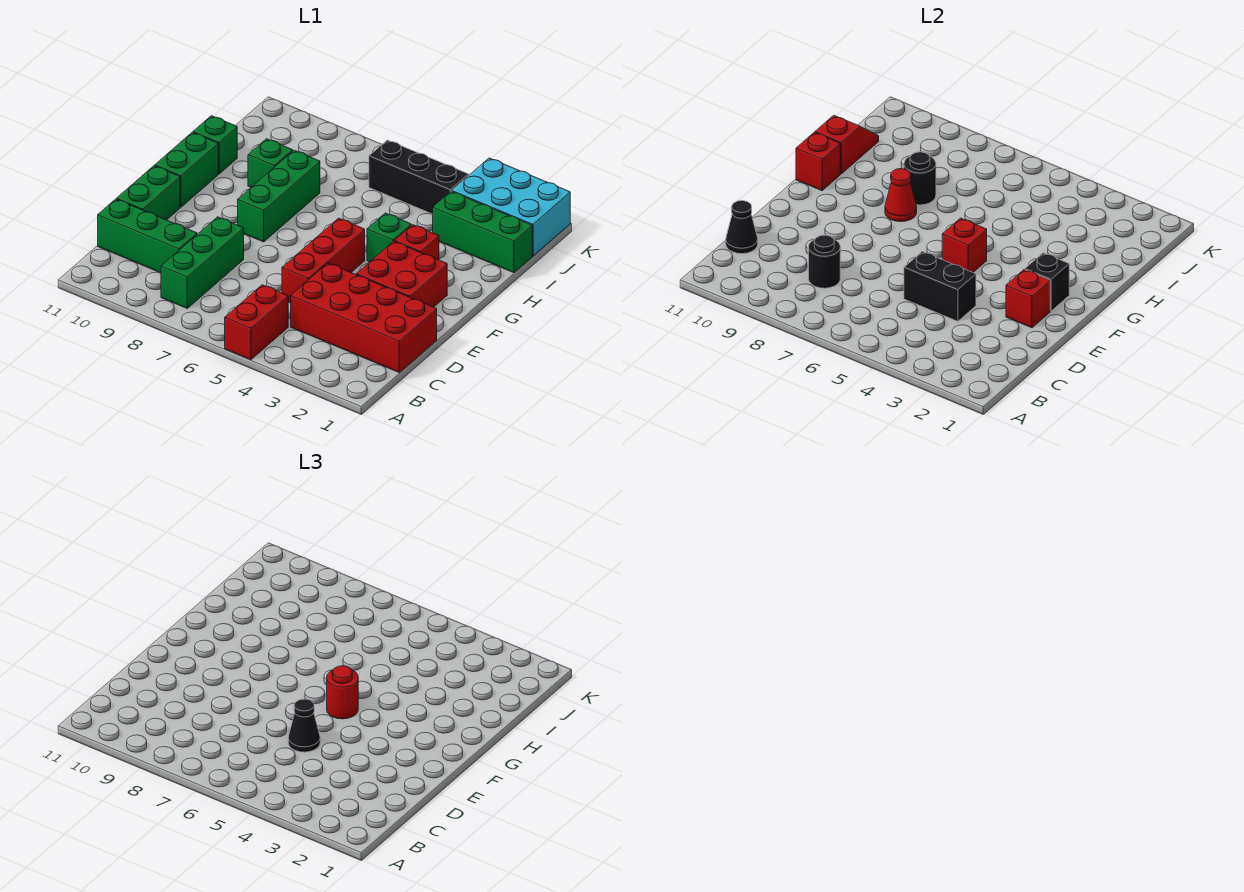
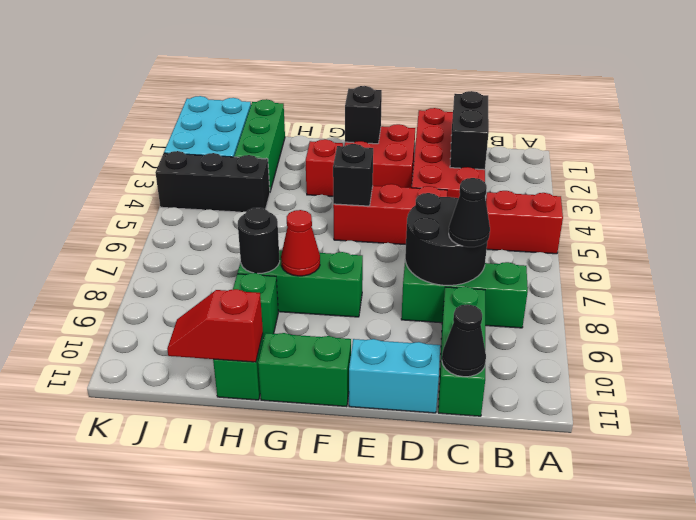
black round brick C8 level 2 -> black round brick C7:D8 level 2
black brick D4:D5 level 2 -> black brick C2:C3 level 2
black cone D5 level 3 -> black cone C8 level 3
green brick D11:E11 level 1 -> cyan brick D11:E11 level 1
red brick E2 level 2 -> none
red brick F5 level 2 -> black brick F5 level 2
red round brick F5 level 3 -> none
green brick G4 level 1 -> none
red brick G11 level 2 -> none
black brick J4:J6 level 1 -> black brick I4:K4 level 1

